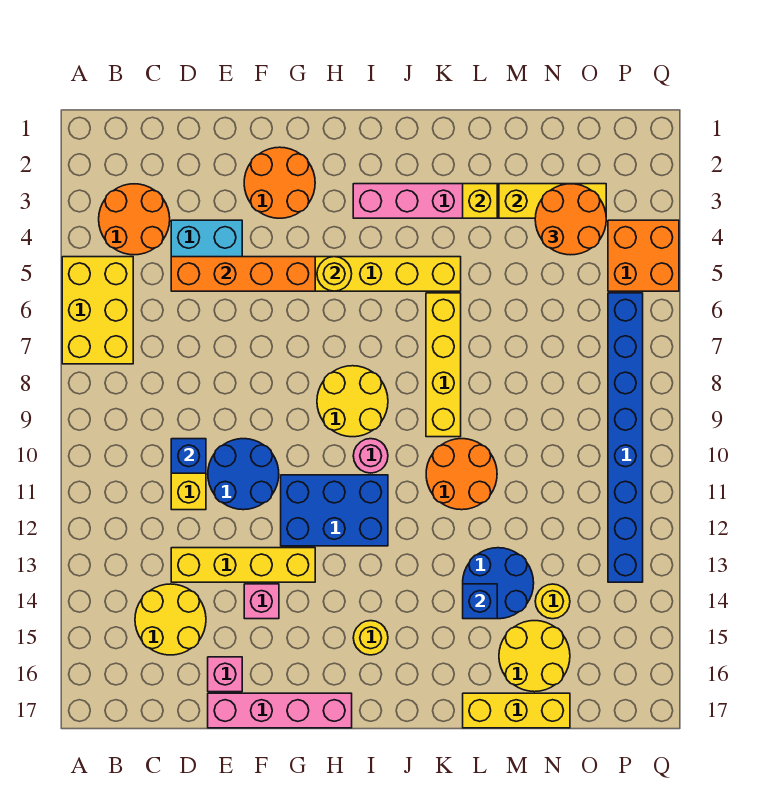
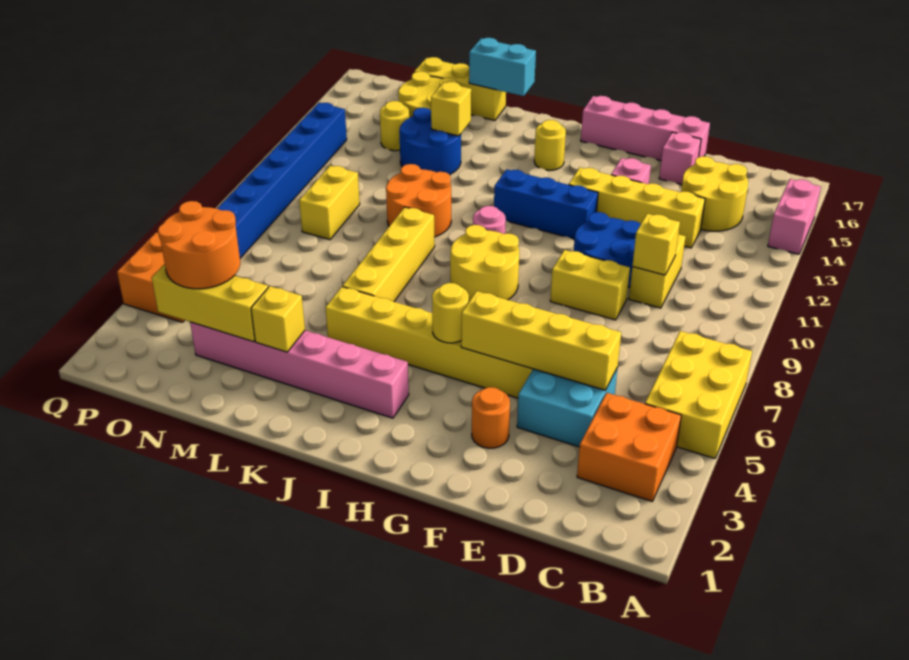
none -> pink brick A14:A15 level 1
orange round brick B3:C4 level 1 -> orange brick B3:C4 level 1
orange brick D5:G5 level 2 -> yellow brick D5:G5 level 2
blue brick D10 level 2 -> yellow brick D10 level 2
none -> yellow brick E9:F9 level 1
orange round brick F2:G3 level 1 -> orange round brick F3 level 1
blue brick G11:I12 level 1 -> blue brick G12:I12 level 1
none -> cyan brick K17:L17 level 2
blue brick L14 level 2 -> yellow brick L14 level 2
none -> yellow brick N9:N10 level 1

